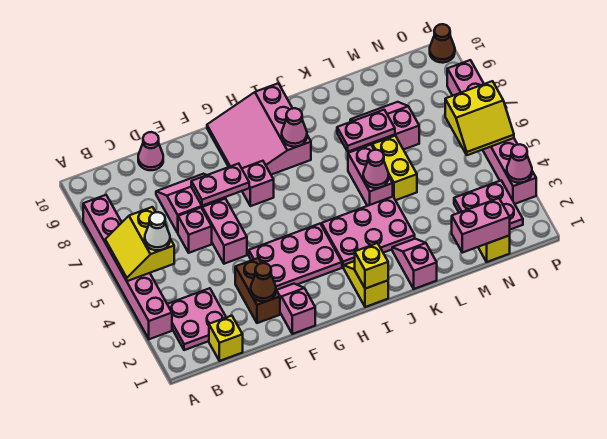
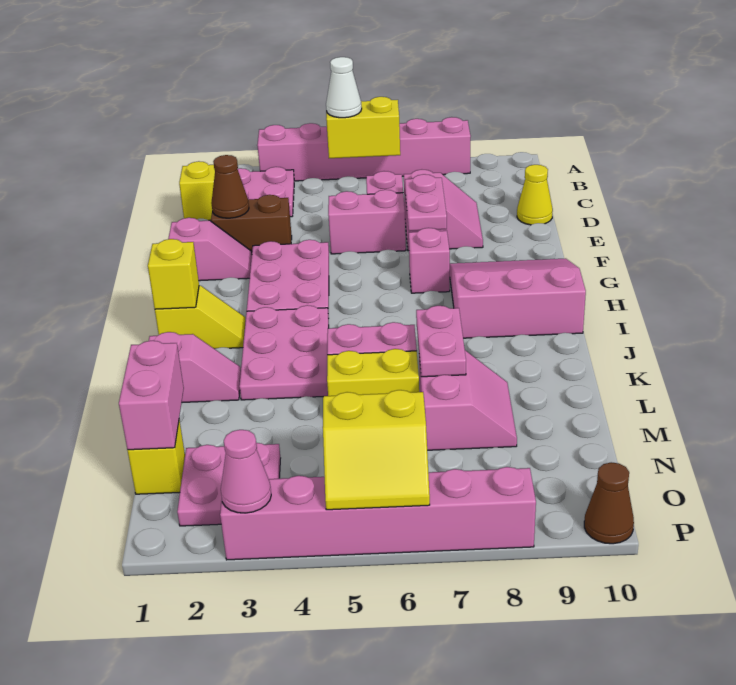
pink cone D10 level 1 -> yellow cone D10 level 1
pink cone I8 level 2 -> none
pink cone K5 level 2 -> none
yellow slope O5:P6 level 2 top 6 -> yellow slope O5:P6 level 2 top O

